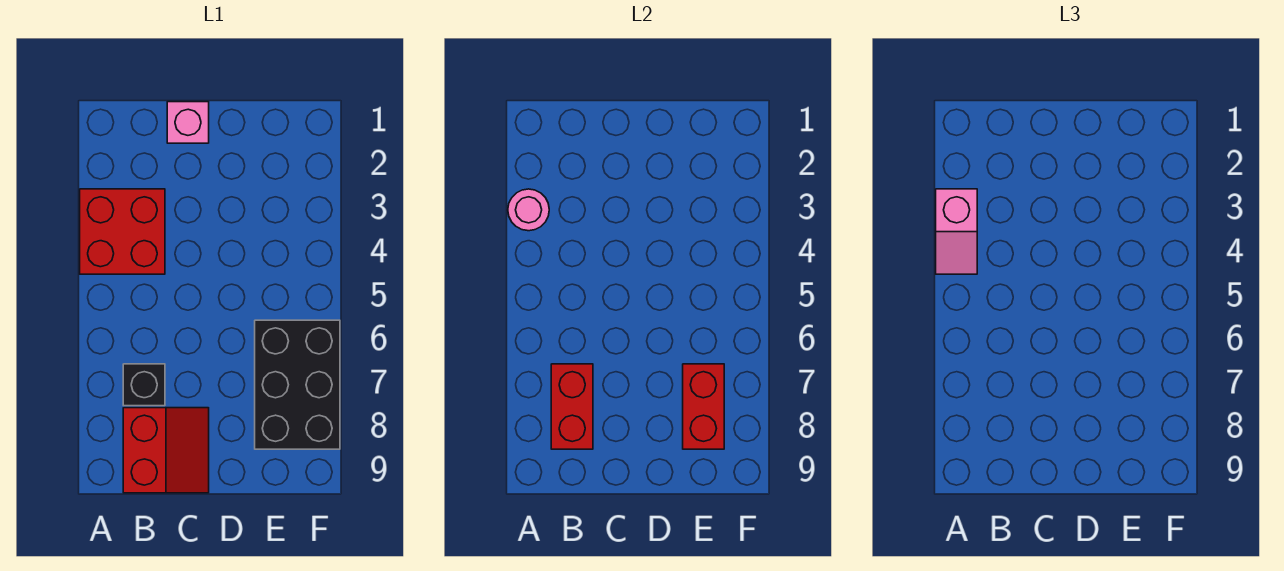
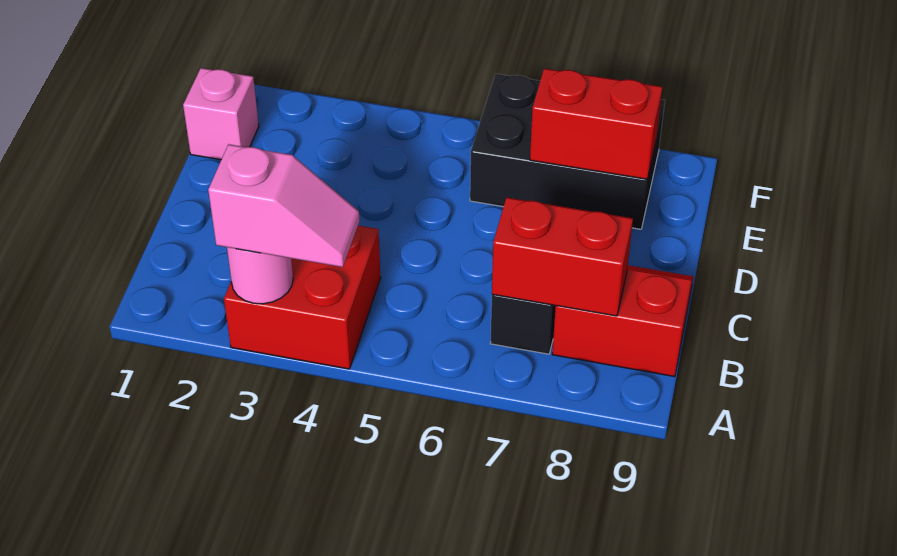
pink brick C1 level 1 -> pink brick E1 level 1

